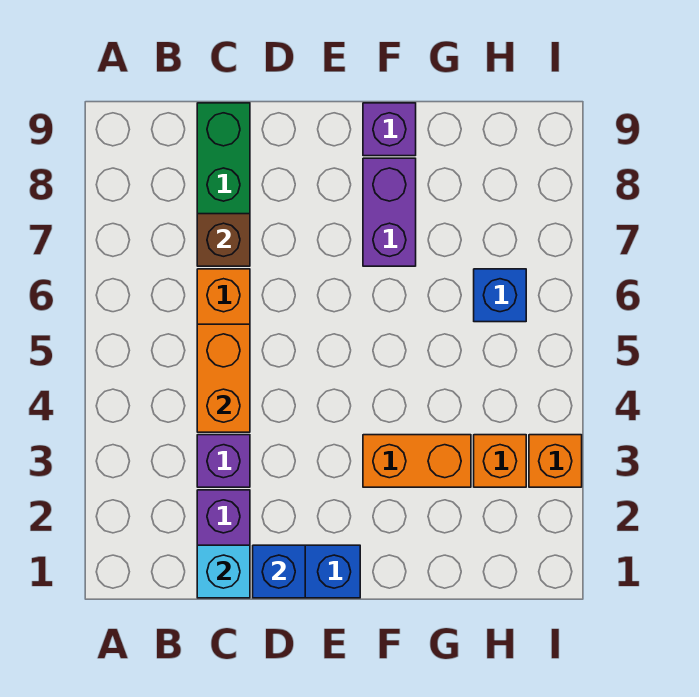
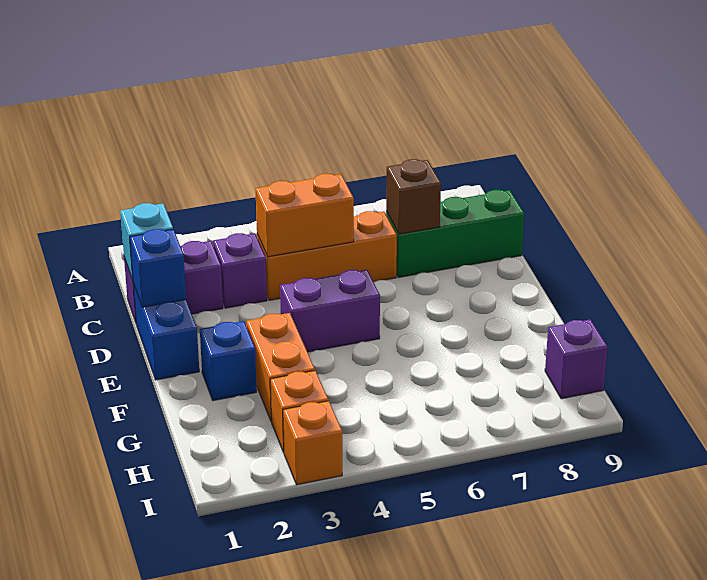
purple brick F7:F8 level 1 -> purple brick E4:E5 level 1
purple brick F9 level 1 -> purple brick H9 level 1
blue brick H6 level 1 -> blue brick F2 level 1

